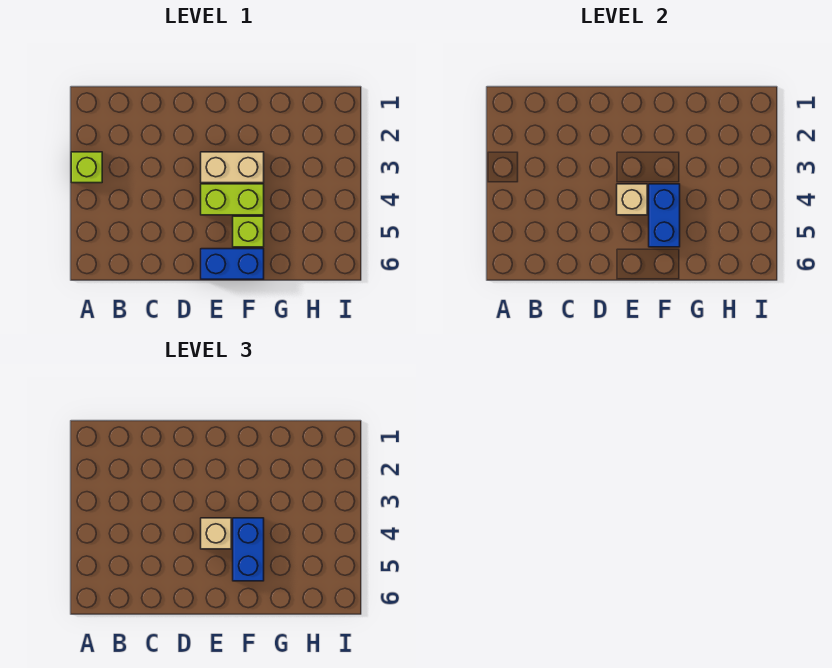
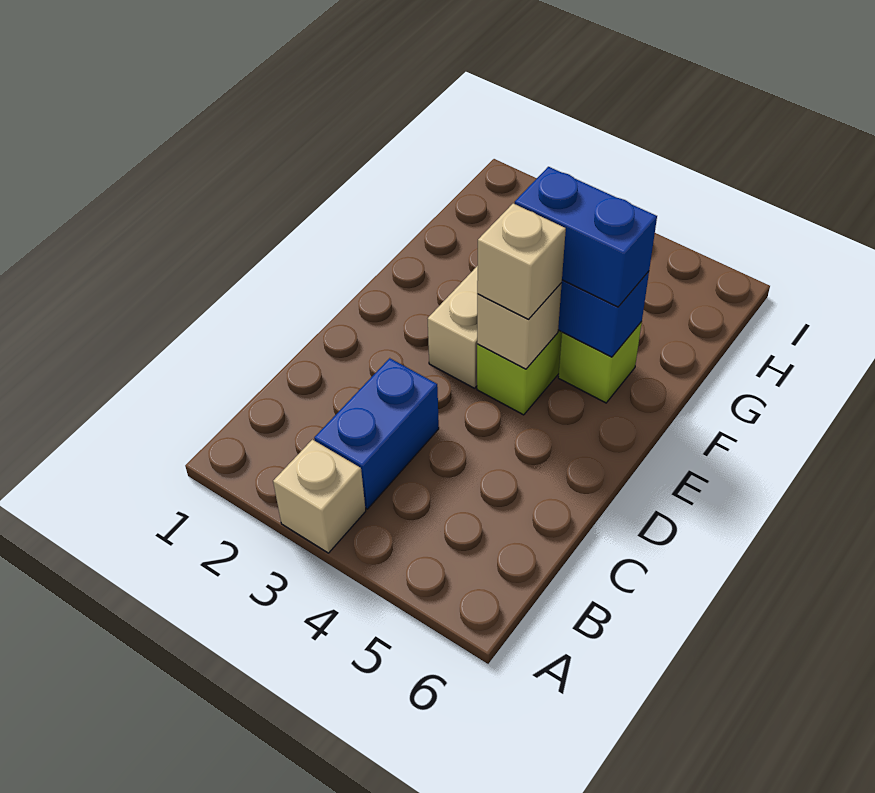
lime brick A3 level 1 -> tan brick A3 level 1
blue brick E6:F6 level 1 -> blue brick B3:C3 level 1

